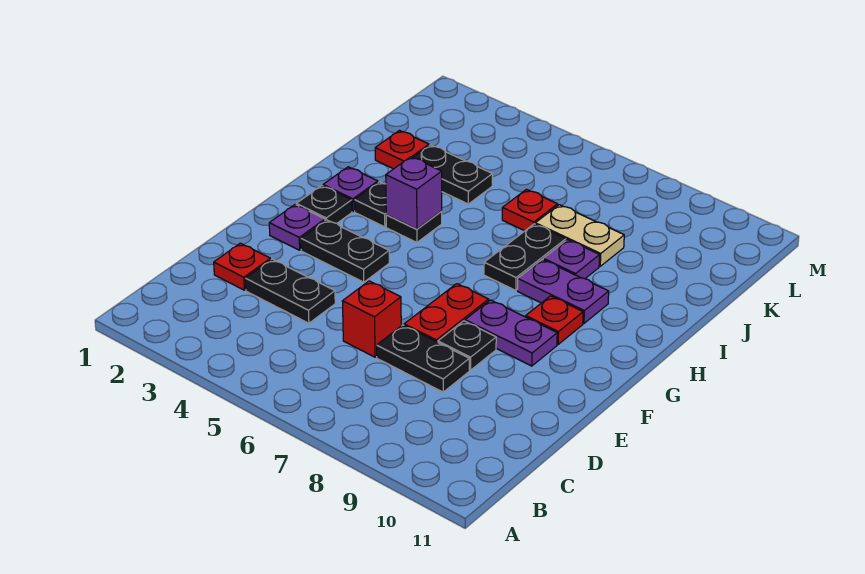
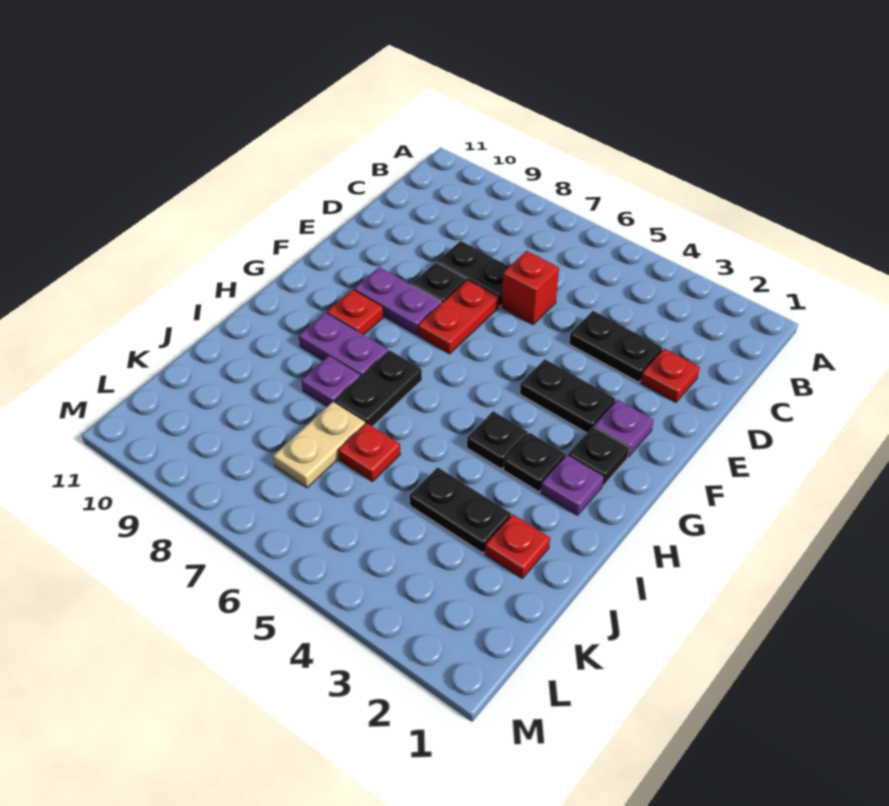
purple brick H4 level 2 -> none
tan plate J7:J8 level 1 -> tan plate J7:K7 level 1

